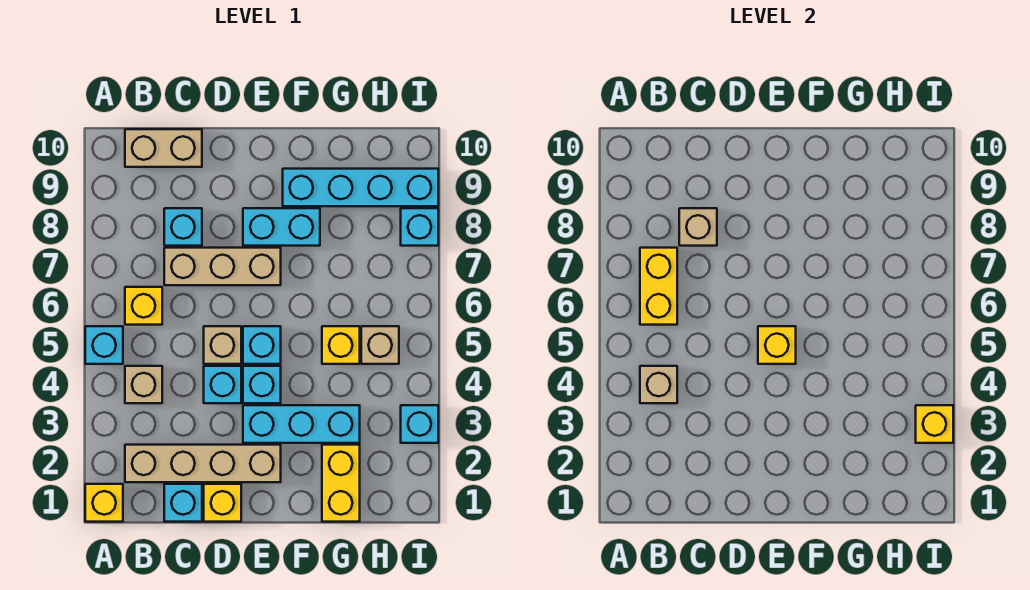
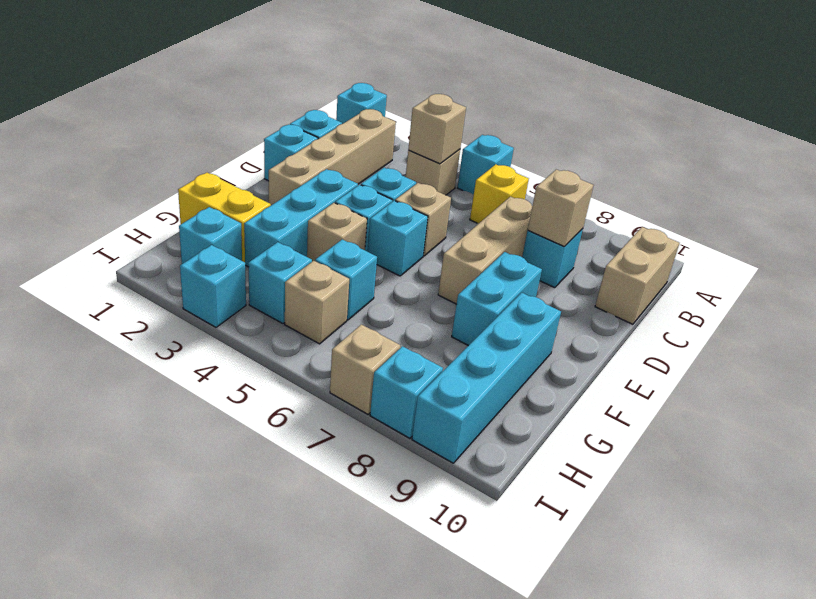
yellow brick A1 level 1 -> cyan brick A1 level 1
yellow brick B6:B7 level 2 -> none
yellow brick D1 level 1 -> cyan brick D1 level 1
yellow brick E5 level 2 -> none
none -> tan brick F4 level 1
yellow brick G5 level 1 -> cyan brick G5 level 1
none -> cyan brick H2 level 1
none -> cyan brick H4 level 1
yellow brick I3 level 2 -> none
none -> tan brick I7 level 1

